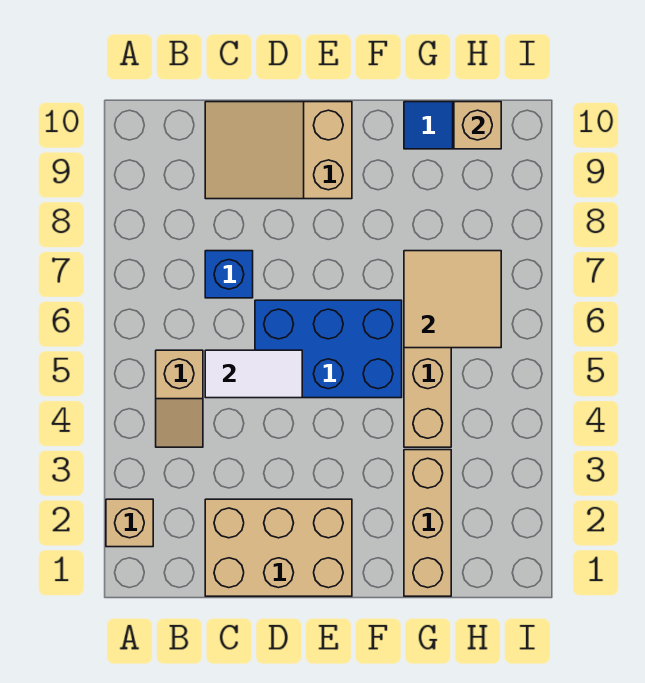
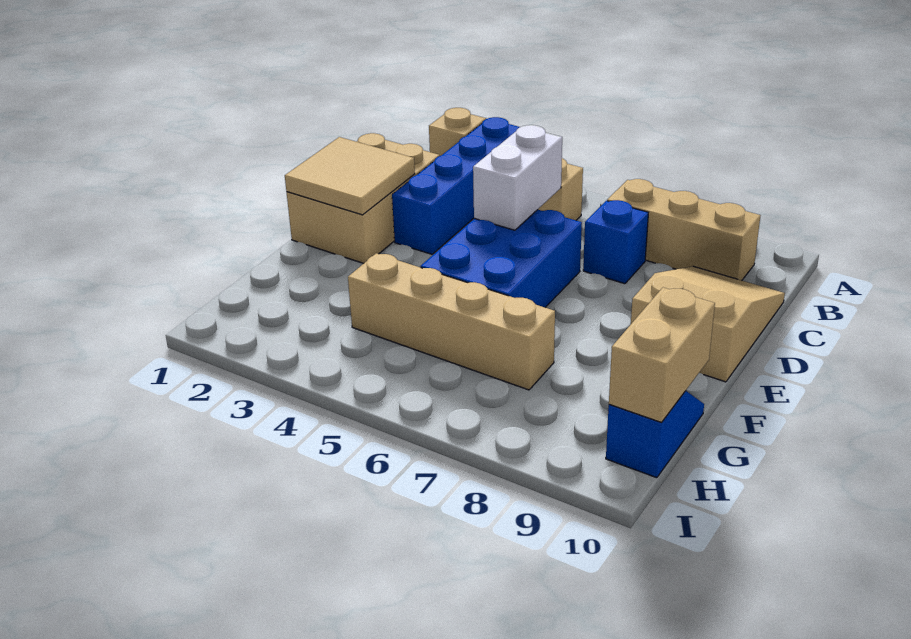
none -> blue brick A3:D3 level 1
white tile C5:D5 level 2 -> white brick C5:D5 level 2
tan brick G1:G3 level 1 -> tan brick B7:B9 level 1
tan tile G6:H7 level 2 -> tan tile D1:E2 level 2
tan brick H10 level 2 -> tan brick G10:H10 level 2

